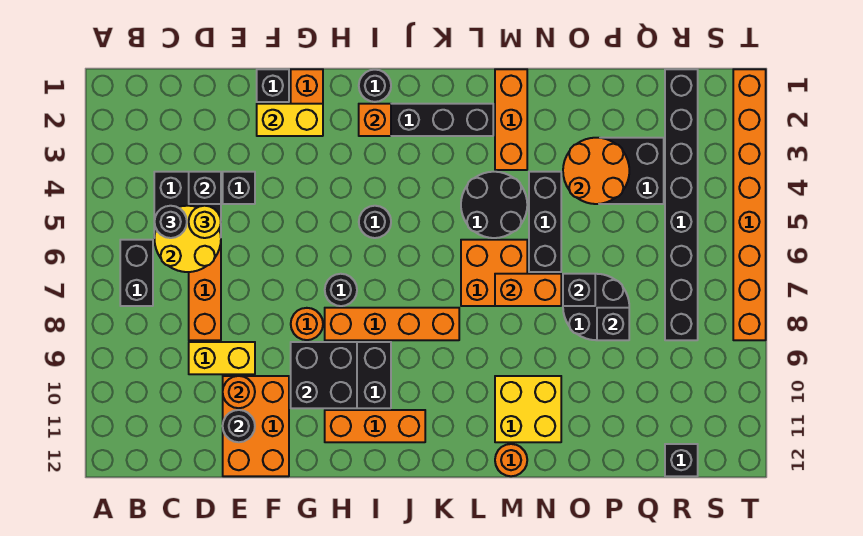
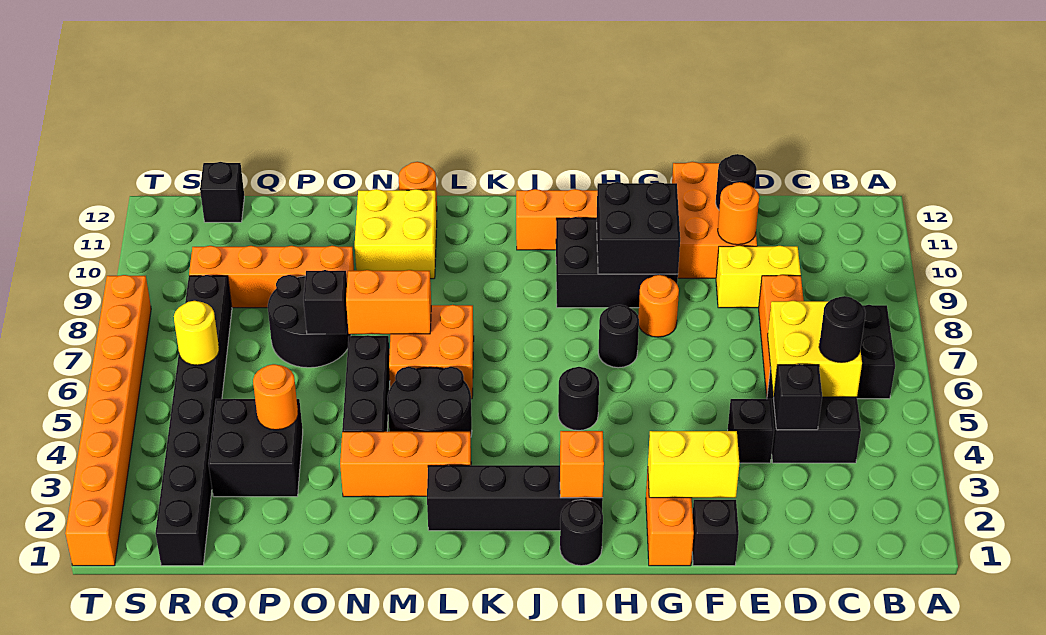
yellow round brick C5:D6 level 2 -> yellow brick C5:D6 level 2
yellow round brick D5 level 3 -> yellow round brick R6 level 2
orange brick H8:K8 level 1 -> orange brick O9:R9 level 1
orange brick M1:M3 level 1 -> orange brick L3:N3 level 1
orange round brick O3:P4 level 2 -> orange round brick P4 level 2
black brick P8 level 2 -> none

